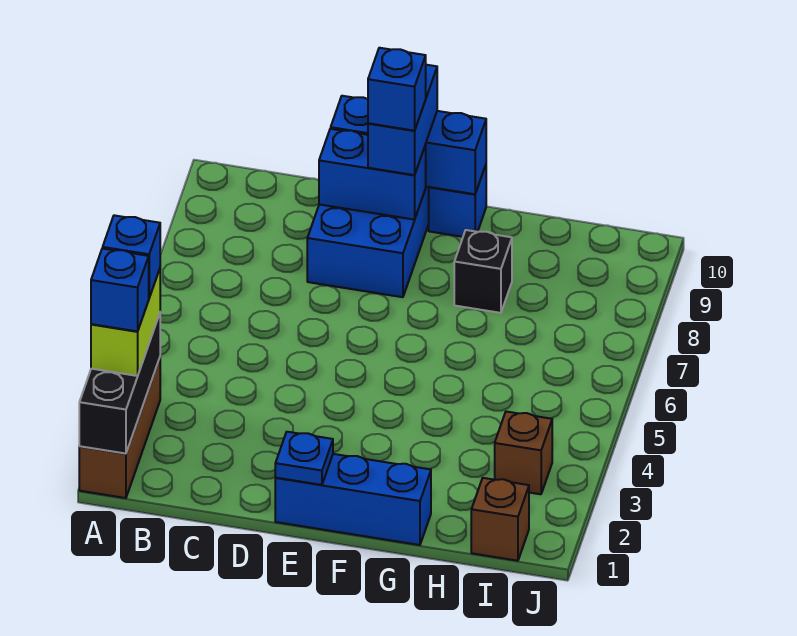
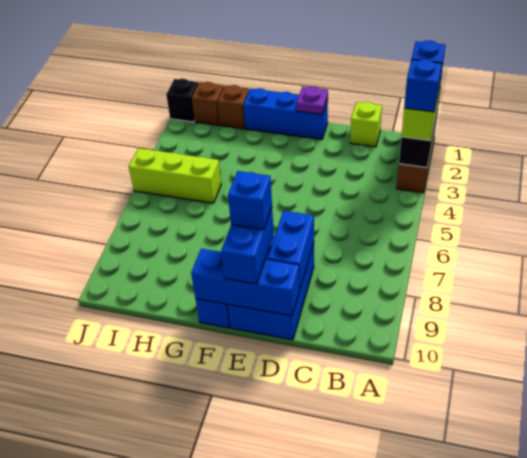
none -> lime brick C1 level 1
blue brick D9:E9 level 2 -> blue brick D8:D9 level 2
blue plate E1 level 2 -> purple plate E1 level 2
black brick G8 level 1 -> black brick J1 level 1
none -> lime brick H5:J5 level 1
brown brick I3 level 1 -> brown brick H1 level 1

